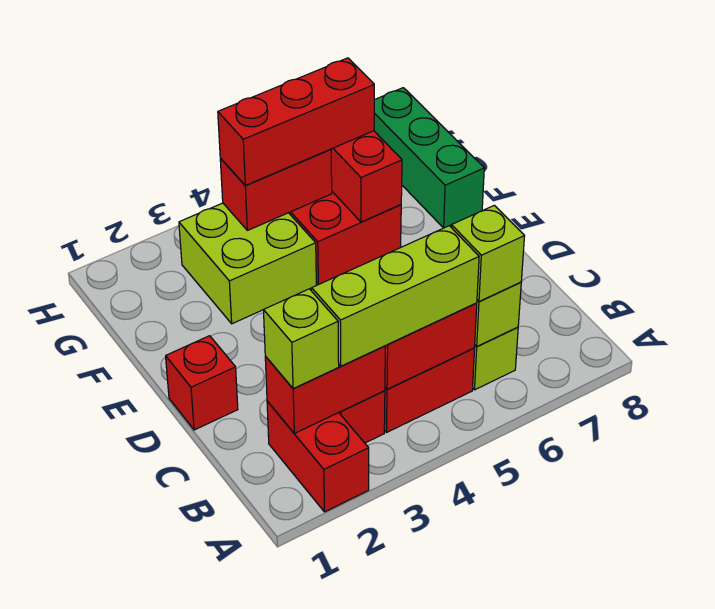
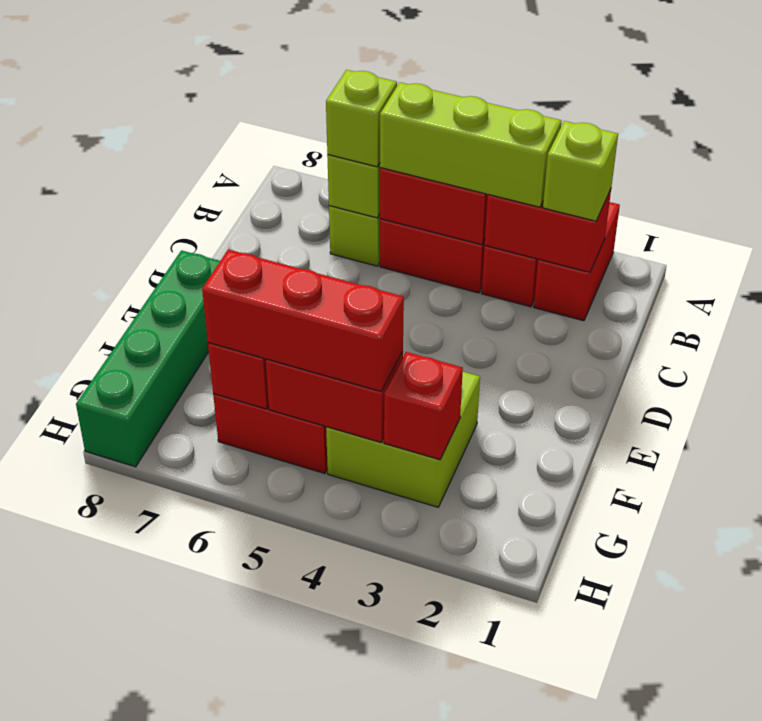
red brick D1 level 1 -> red brick G3 level 2
green brick F8:H8 level 1 -> green brick E8:H8 level 1

